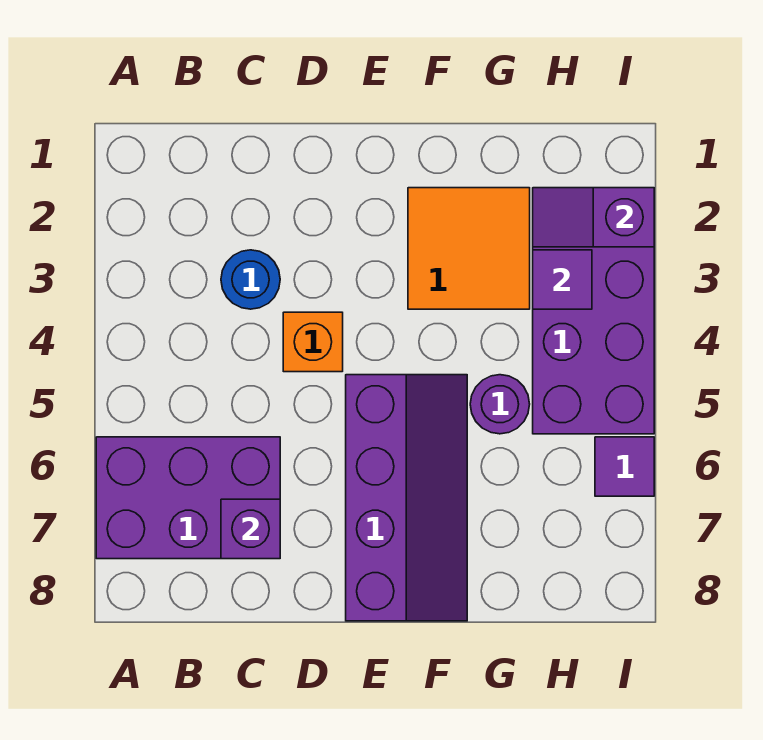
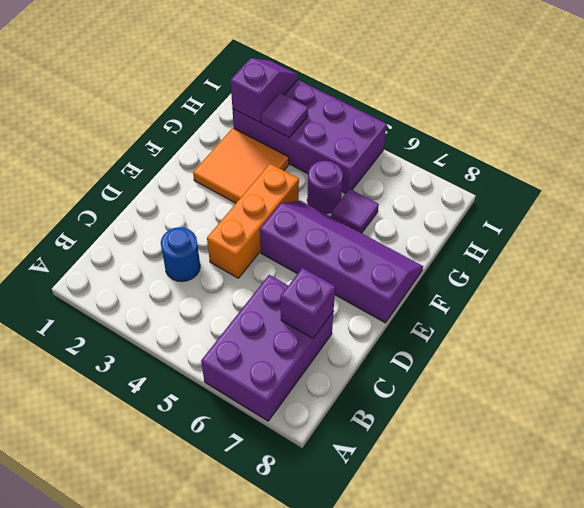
orange brick D4 level 1 -> orange brick D4:F4 level 1
purple slope H2:I2 level 2 top I -> purple slope H2:I2 level 2 top H
purple tile I6 level 1 -> purple tile G6 level 1

